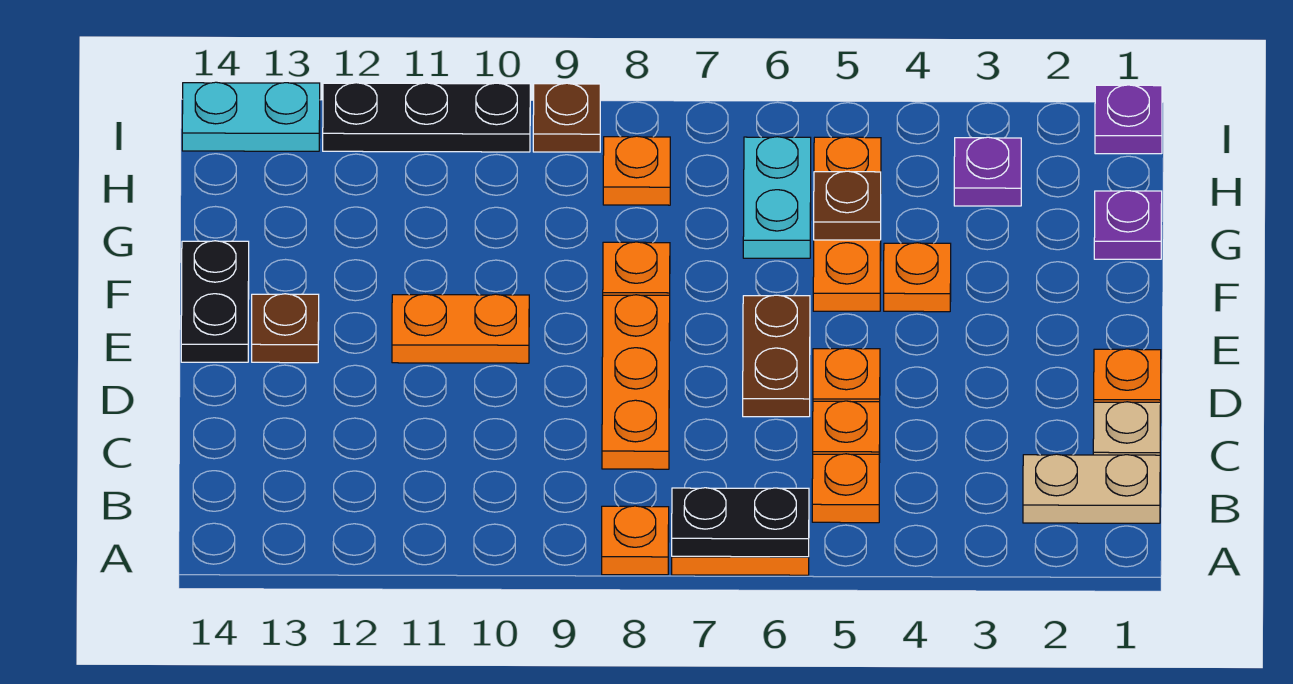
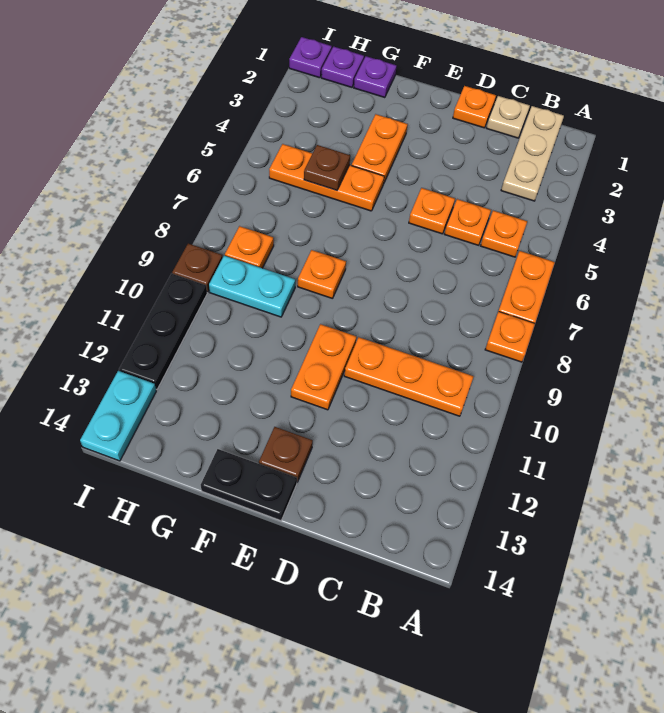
black plate A6:A7 level 2 -> none
tan plate B1:B2 level 1 -> tan plate B1:B3 level 1
orange plate C8:E8 level 1 -> orange plate B10:D10 level 1
brown plate D6:E6 level 1 -> none
orange plate F4 level 1 -> orange plate F3:F4 level 1
cyan plate G6:H6 level 1 -> cyan plate G9:H9 level 1
purple plate H3 level 1 -> purple plate H1 level 1

